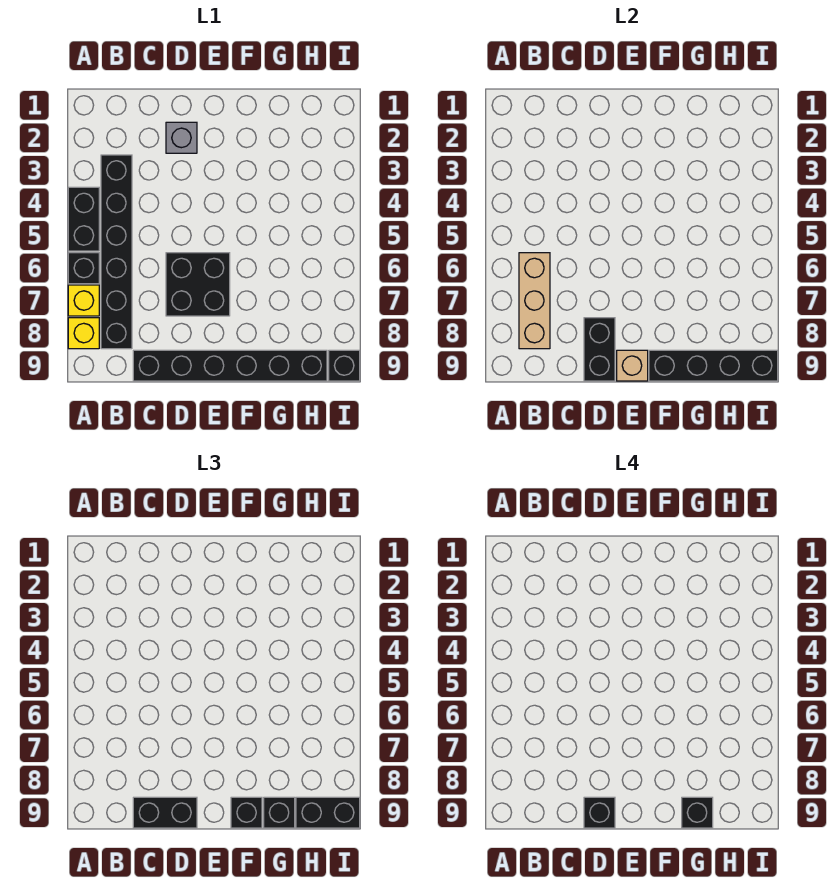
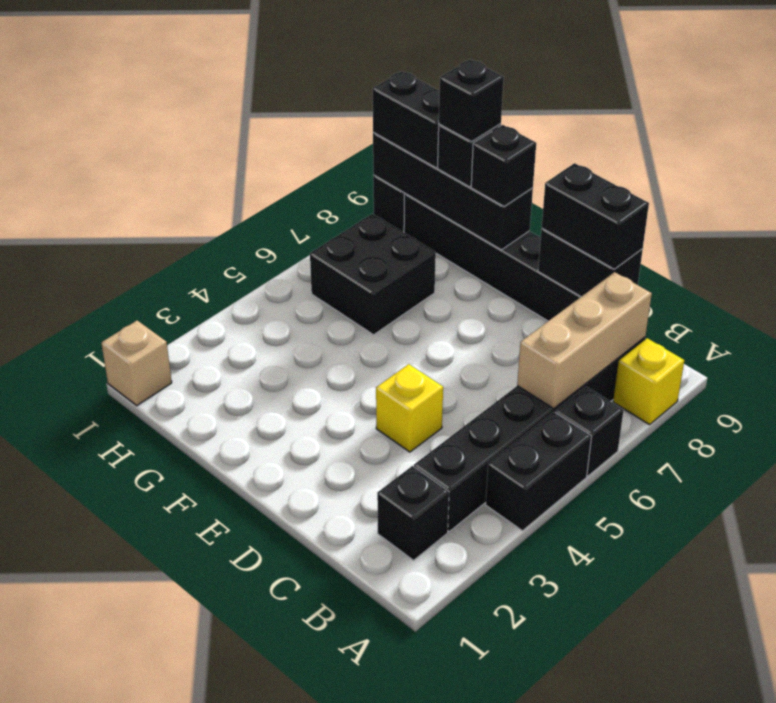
yellow brick A7 level 1 -> yellow brick D4 level 1
grey brick D2 level 1 -> none
black brick D6:E7 level 1 -> black brick G6:H7 level 1
black brick D8:D9 level 2 -> black brick C9:D9 level 2
black brick D9 level 4 -> black brick B2 level 1
tan brick E9 level 2 -> tan brick I1 level 1

